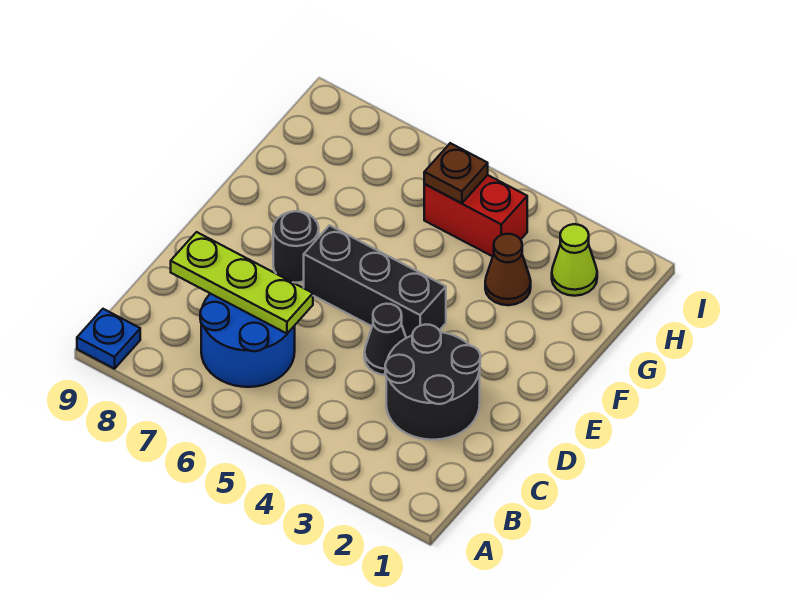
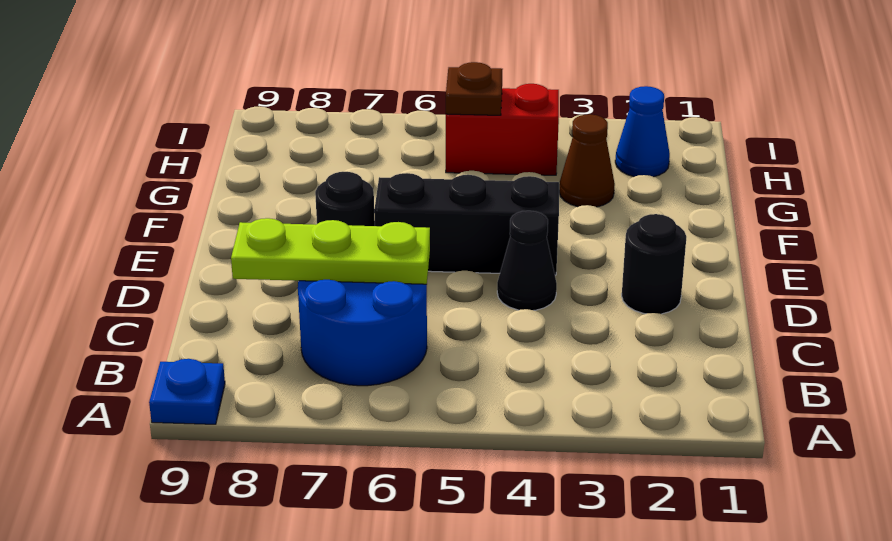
black round brick C2:D3 level 1 -> black round brick D2 level 1
lime cone H2 level 1 -> blue cone H2 level 1

